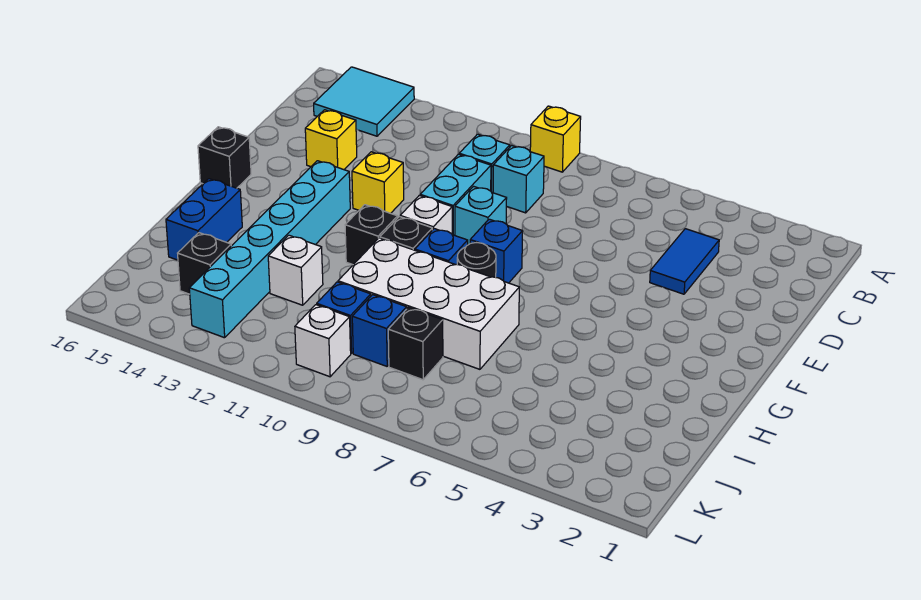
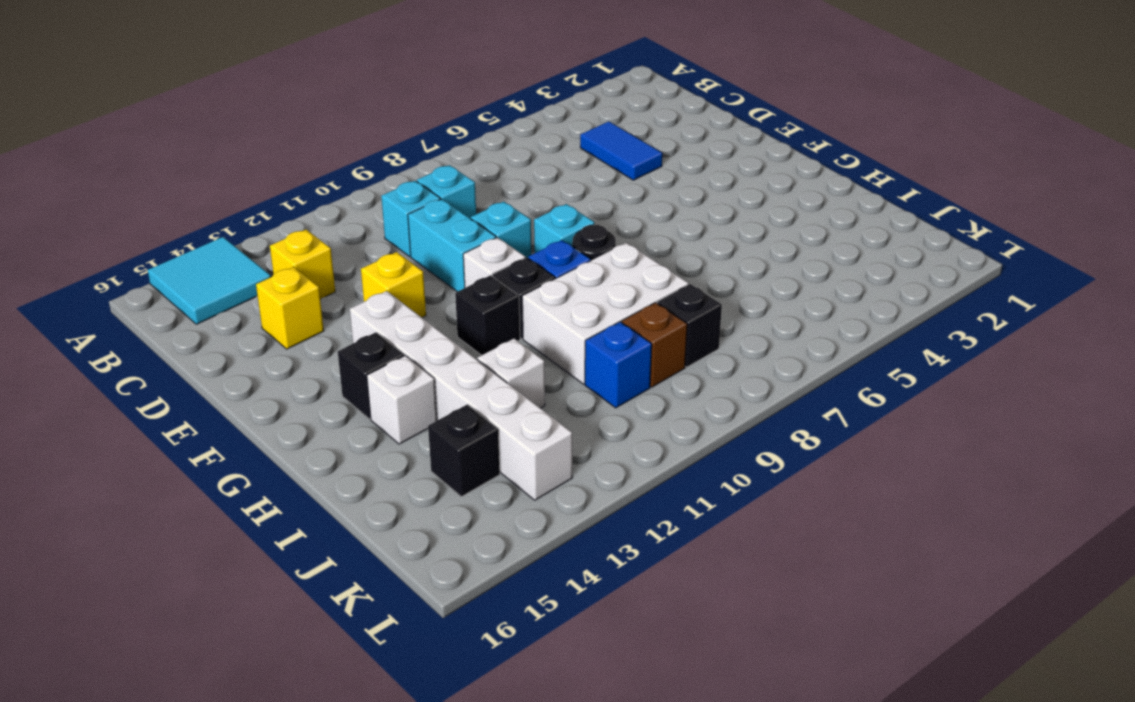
yellow brick A9 level 1 -> yellow brick C13 level 1
blue brick F8 level 1 -> cyan brick F8 level 1
cyan brick F13:K13 level 1 -> white brick F13:K13 level 1
black brick F16 level 1 -> black brick G14 level 1
white brick H7:I10 level 1 -> white brick H8:I10 level 1
blue brick H15:I15 level 1 -> none
blue brick J9 level 1 -> brown brick J9 level 1
white brick K10 level 1 -> white brick H14 level 1

